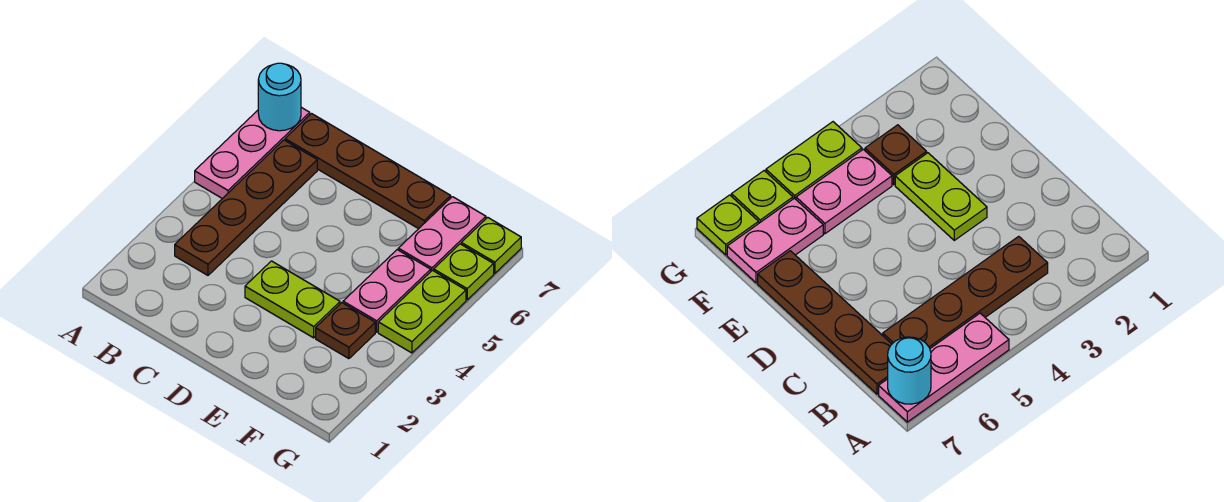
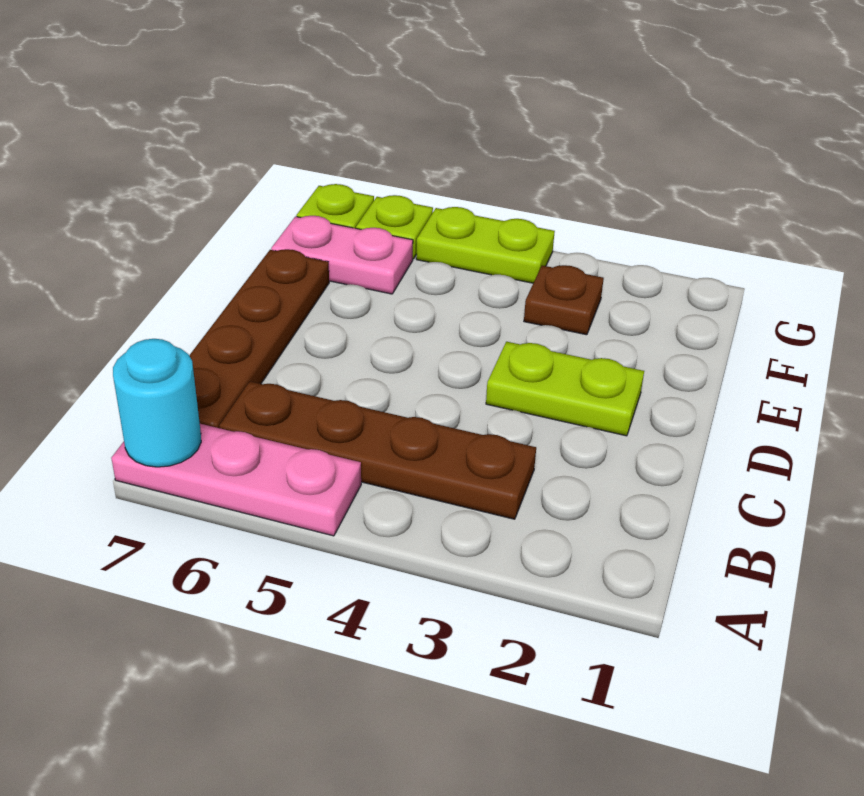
lime plate D3:E3 level 1 -> lime plate D2:D3 level 1
pink plate F4:F5 level 1 -> none

